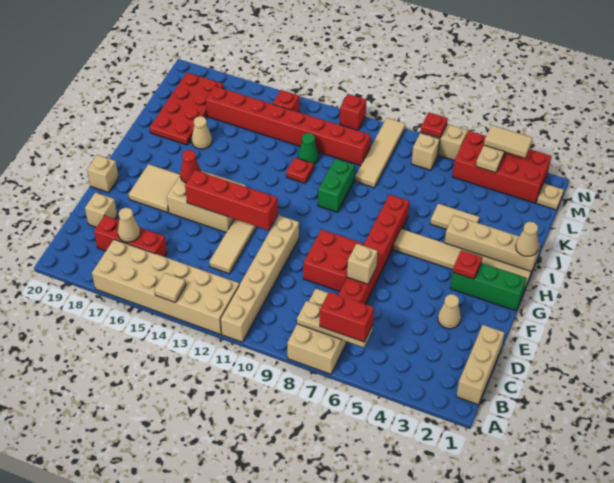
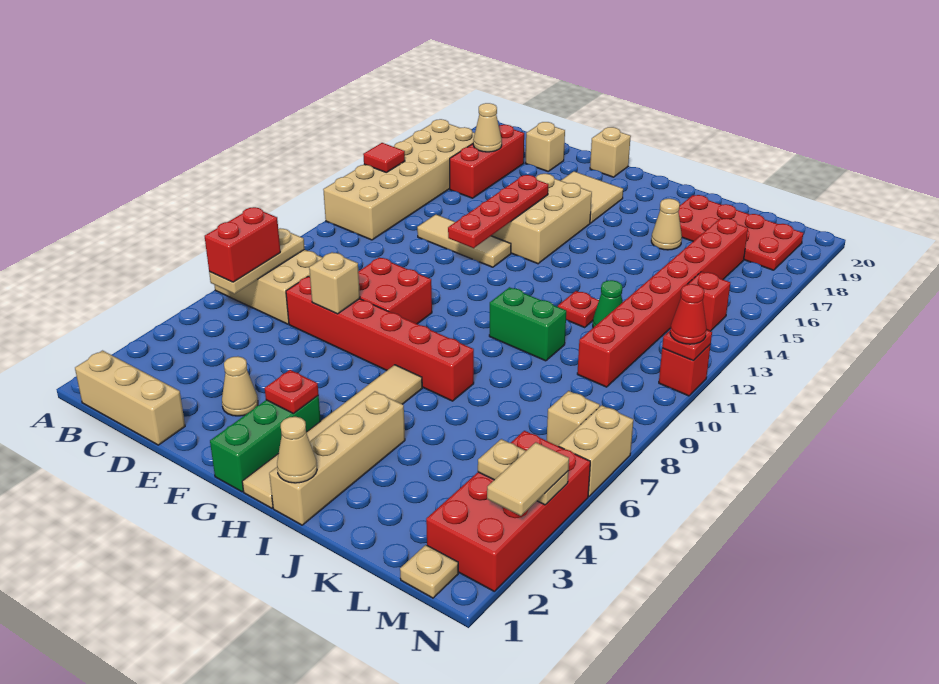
tan brick A11:F11 level 1 -> none
tan tile A14 level 2 -> red tile A14 level 2
red brick F12:F15 level 2 -> red plate F12:F15 level 2
red cone G16 level 2 -> red cone N11 level 3
tan tile J4:J5 level 1 -> none
tan tile K9:N9 level 1 -> none
red plate N7 level 2 -> red plate N11 level 2

